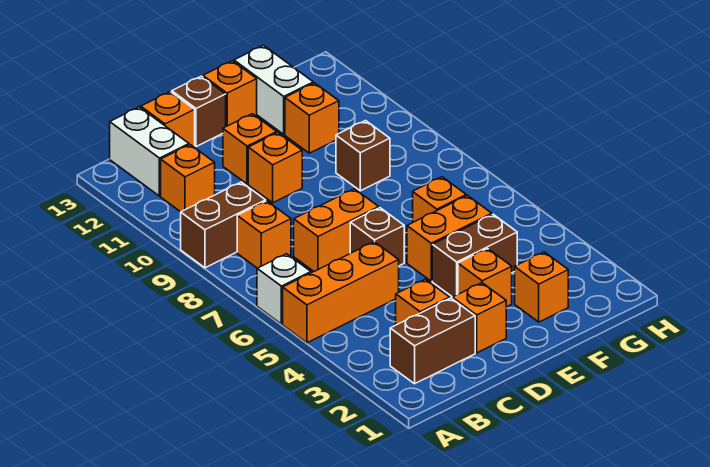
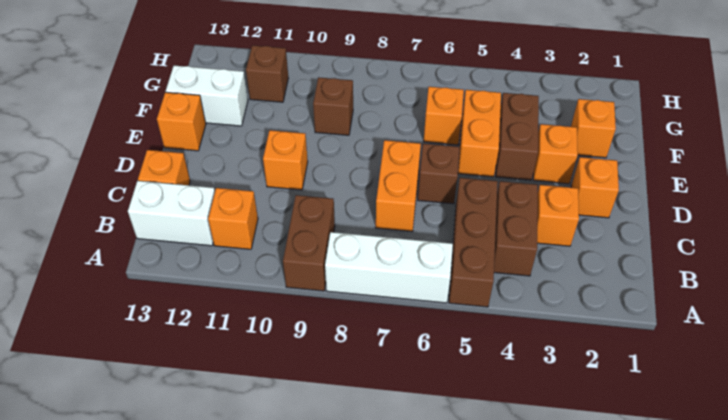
orange brick A5:C5 level 1 -> brown brick A5:C5 level 1
white brick A6 level 1 -> white brick A6:A8 level 1
brown brick B2:C2 level 1 -> brown brick B4:C4 level 1
orange brick B8 level 1 -> none
orange brick D11 level 1 -> none
brown brick D13 level 1 -> brown brick G11 level 1
orange brick F11 level 1 -> none

